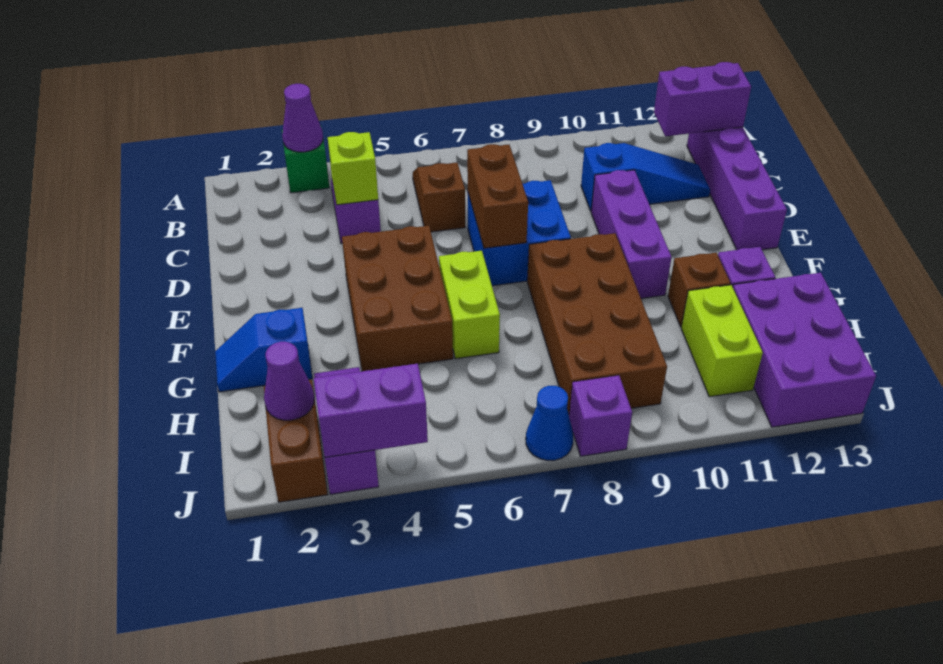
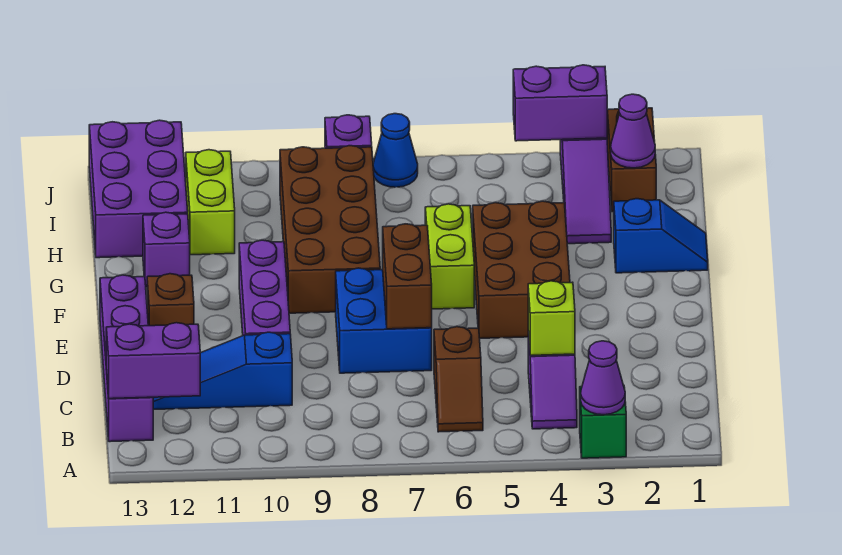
brown brick G11 level 1 -> brown brick E12 level 1

